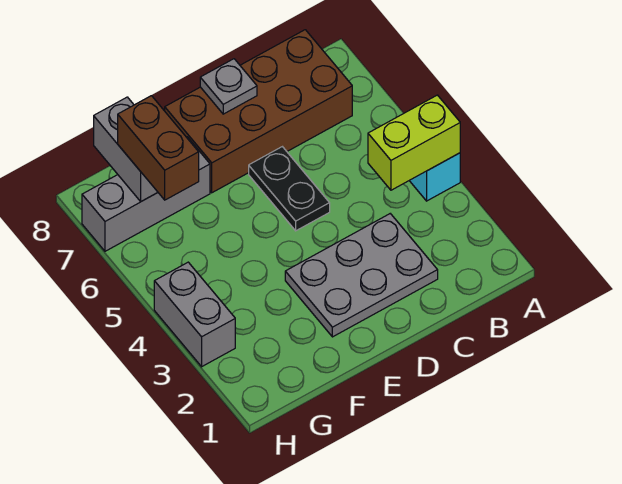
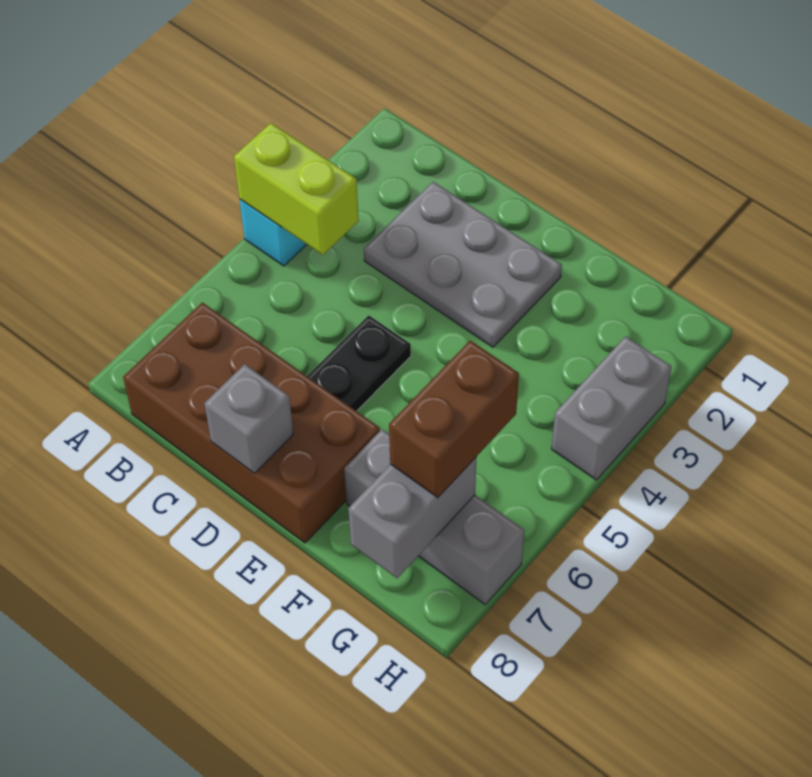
grey plate D8 level 2 -> grey brick D8 level 2

